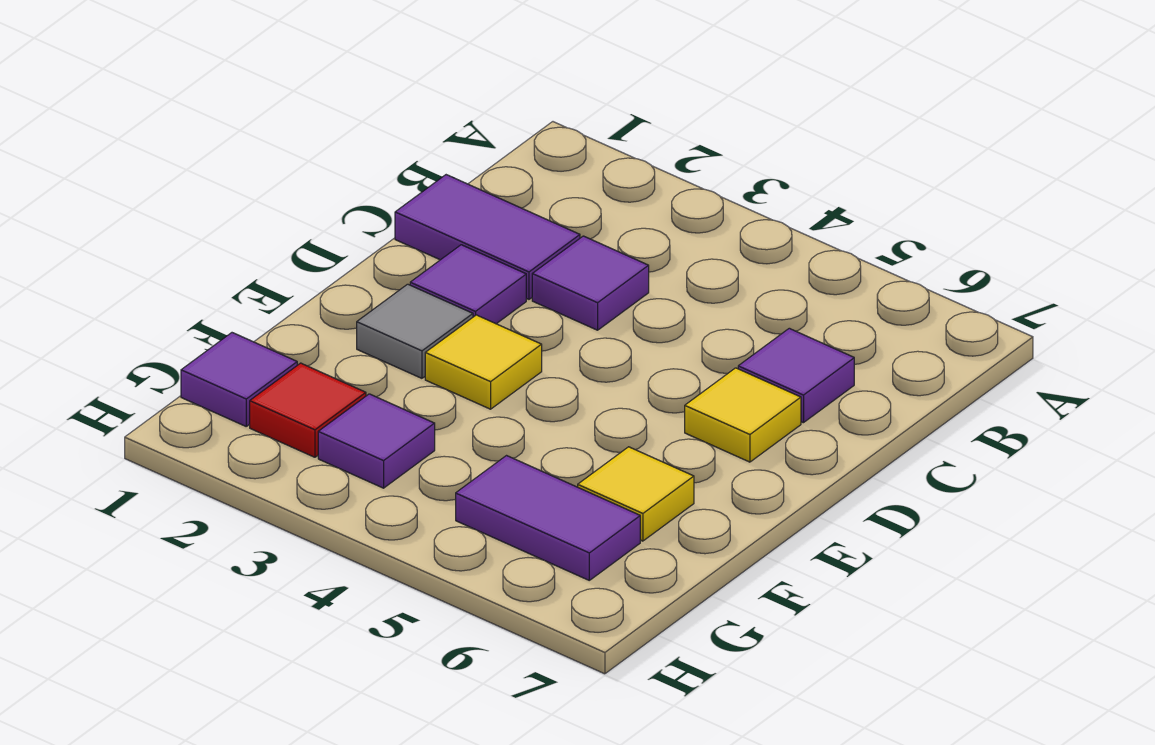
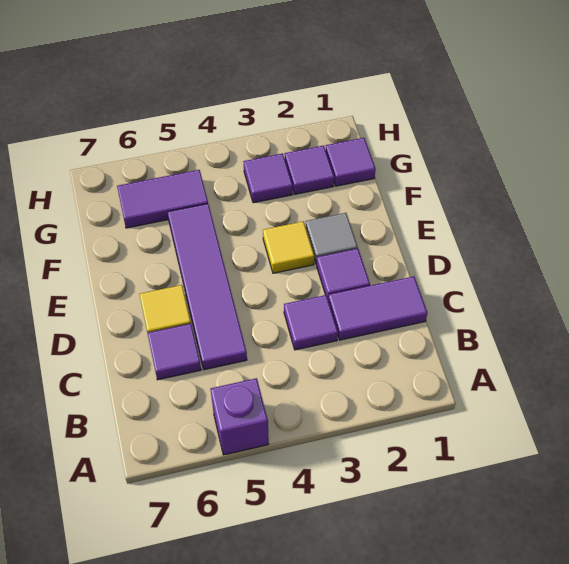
none -> purple brick A5 level 1
none -> purple tile C5:F5 level 1
yellow tile F6 level 1 -> none
red tile G2 level 1 -> purple tile G2 level 1

